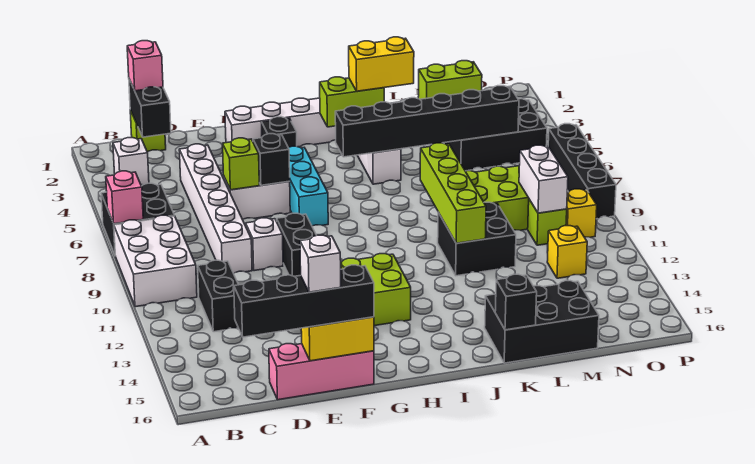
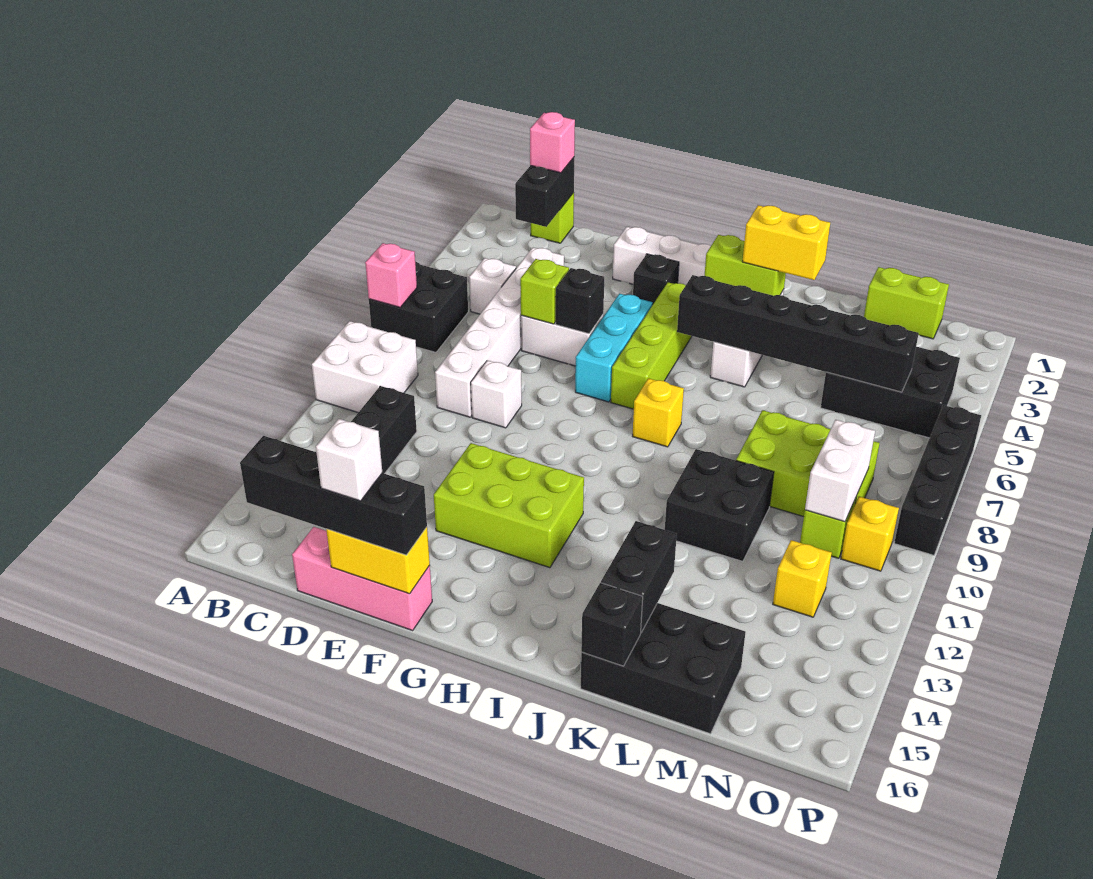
white brick A8:B10 level 1 -> white brick A9:B10 level 1
white brick B3 level 1 -> white brick C5 level 1
black brick F9:F10 level 1 -> black brick K14:K15 level 2
none -> yellow brick I8 level 1
lime brick K8:K11 level 2 -> lime brick H4:H7 level 1

